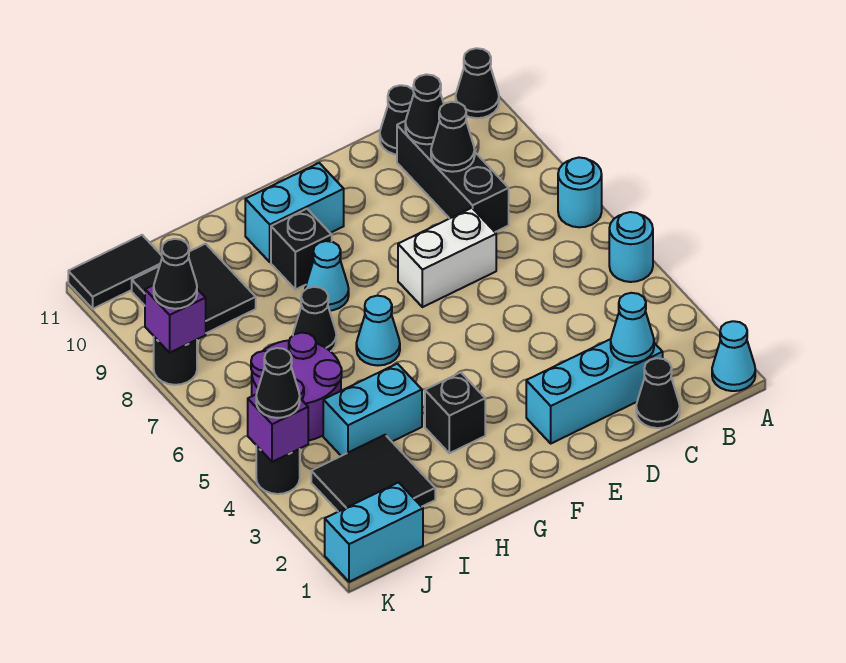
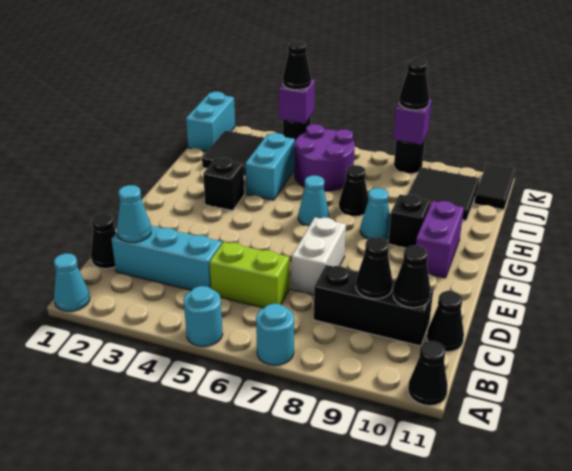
cyan brick C2:E2 level 1 -> cyan brick C2:C4 level 1
none -> lime brick C5:C6 level 1
cyan brick F10:G10 level 1 -> purple brick F10:G10 level 1

